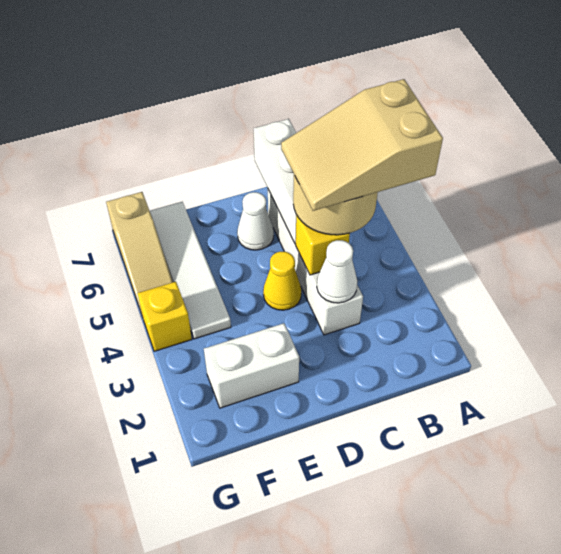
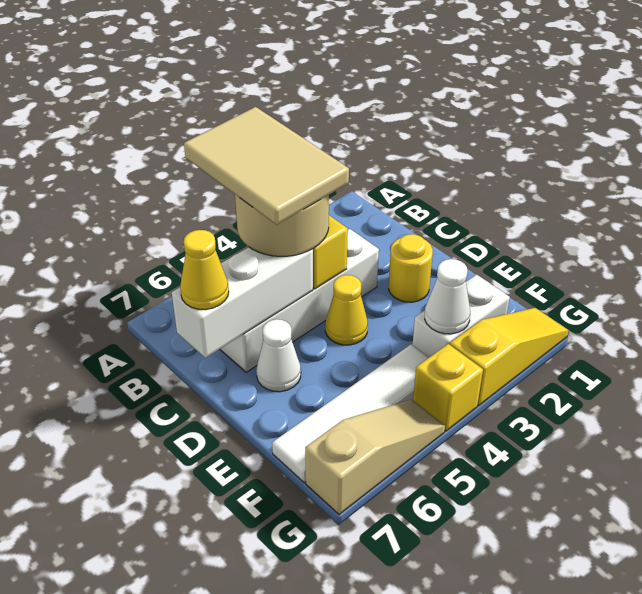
tan slope A4:C5 level 4 top A -> tan tile A4:C5 level 4
white cone C3 level 2 -> white cone F3 level 2
none -> yellow cone C7 level 3
none -> yellow round brick D2 level 1
white brick E2:F2 level 1 -> white brick F2:F3 level 1
none -> yellow slope G1:G3 level 1 top 3

